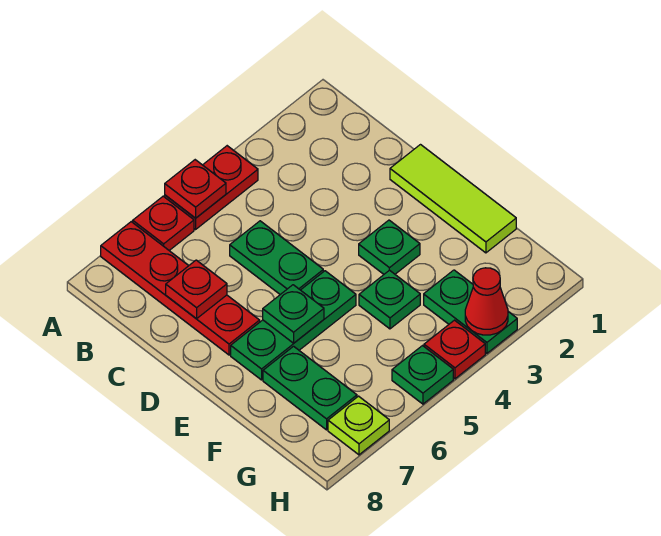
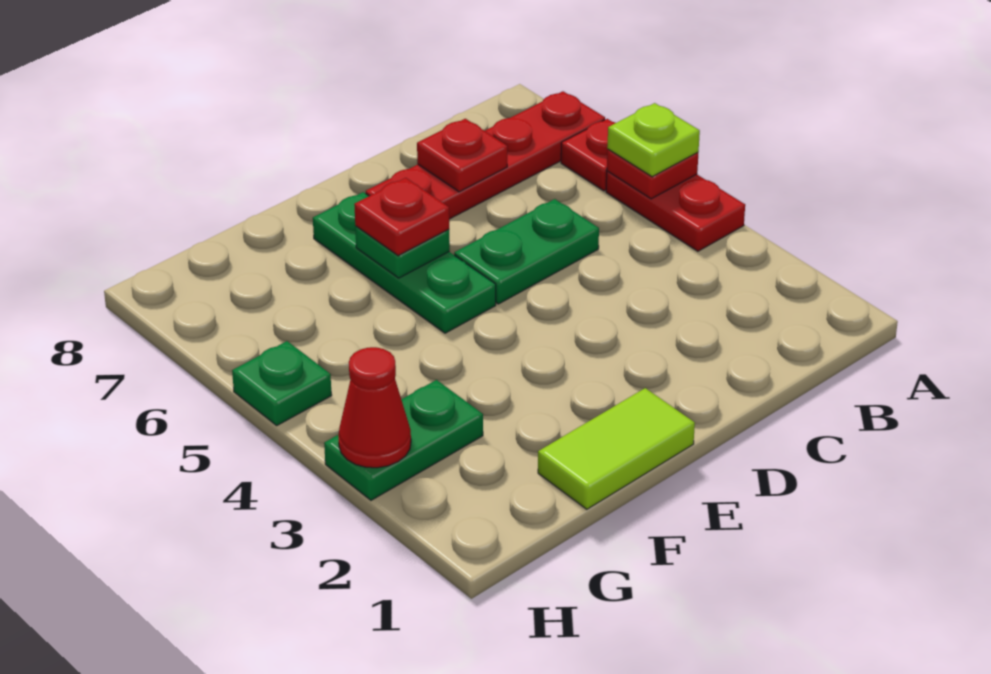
lime tile D1:F1 level 1 -> lime tile E1:F1 level 1
green plate E3 level 1 -> none
green plate F4 level 1 -> none
green plate F7:G7 level 1 -> none
red plate H4 level 1 -> red plate E6 level 3
lime plate H7 level 1 -> lime plate A5 level 3

